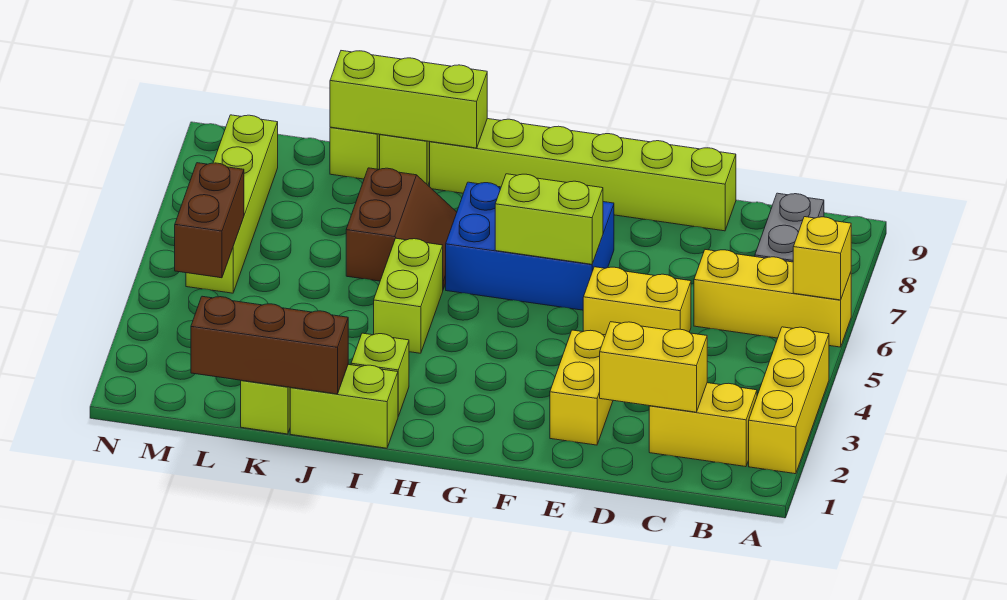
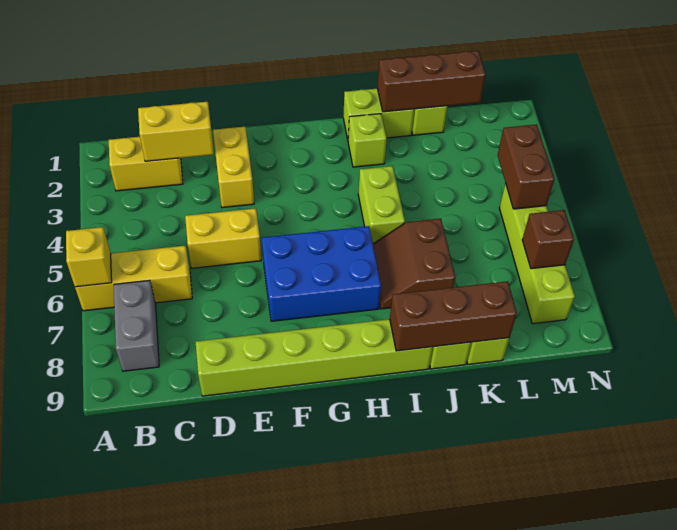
yellow brick A2:A4 level 1 -> none
lime brick F6:G6 level 2 -> none
lime brick I9:K9 level 2 -> brown brick I9:K9 level 2
none -> brown brick M7 level 2

